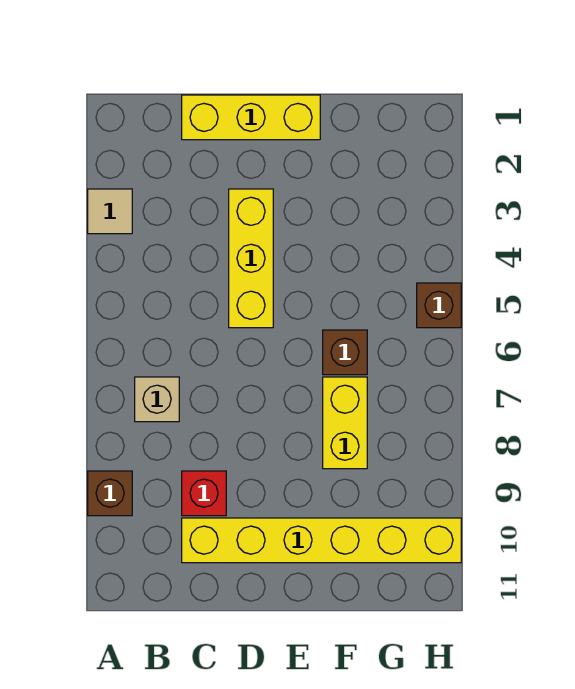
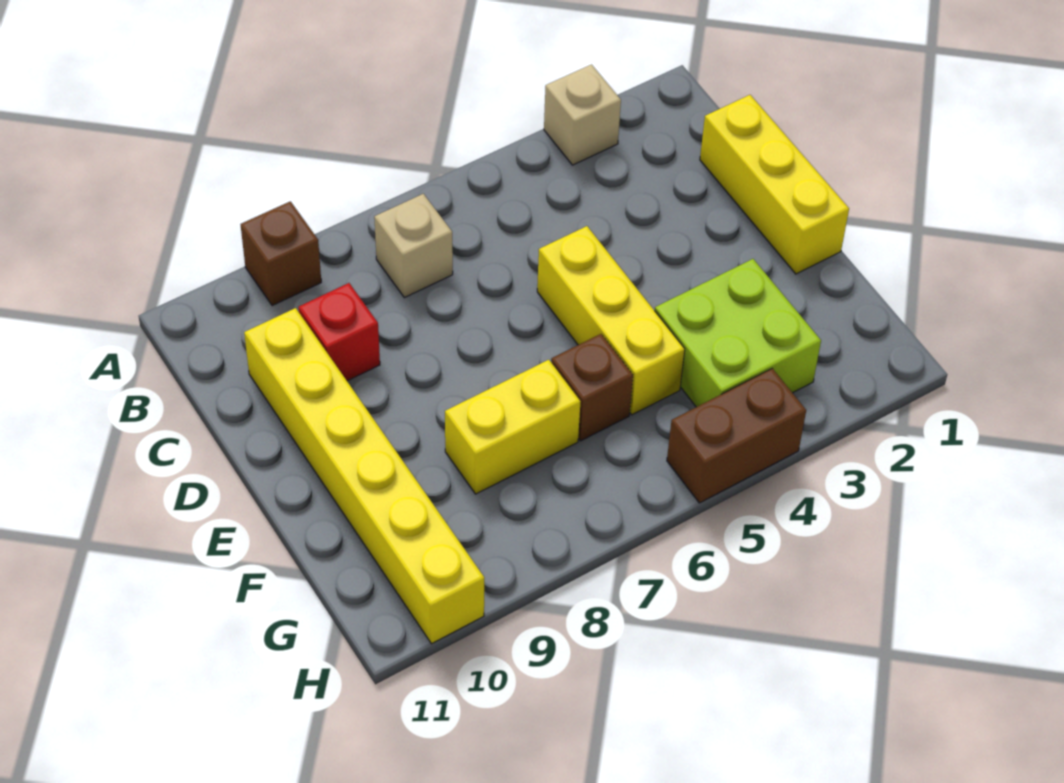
tan tile A3 level 1 -> tan brick A3 level 1
yellow brick D3:D5 level 1 -> yellow brick D5:F5 level 1
none -> lime brick F3:G4 level 1
brown brick H5 level 1 -> brown brick H4:H5 level 1

